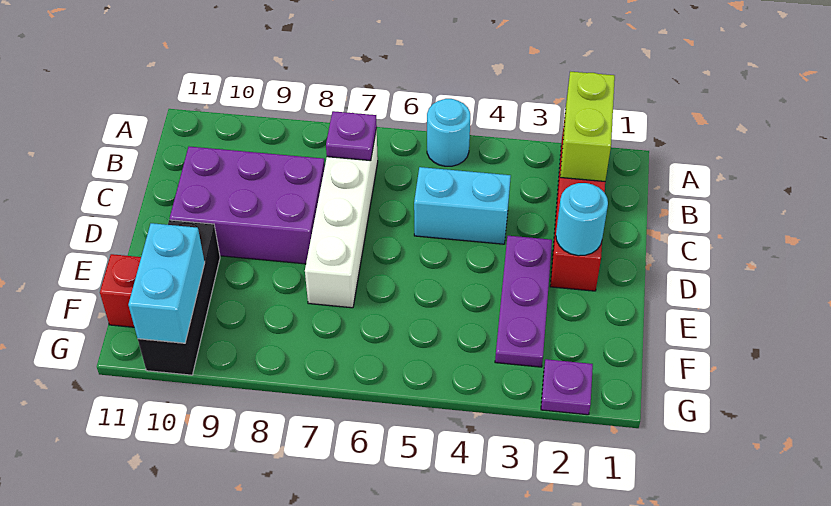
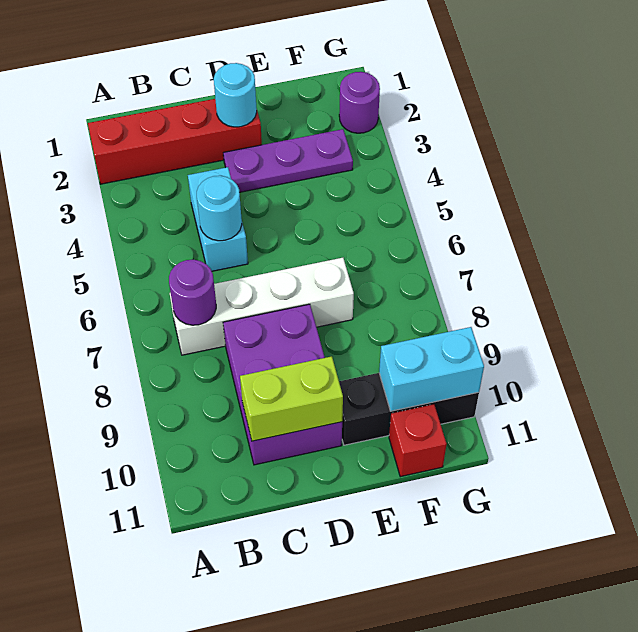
lime brick A2:B2 level 2 -> lime brick C10:D10 level 2
cyan round brick A5 level 1 -> cyan round brick C5 level 2
purple plate B7 level 2 -> purple round brick B7 level 2
purple plate G2 level 1 -> purple round brick G2 level 1

